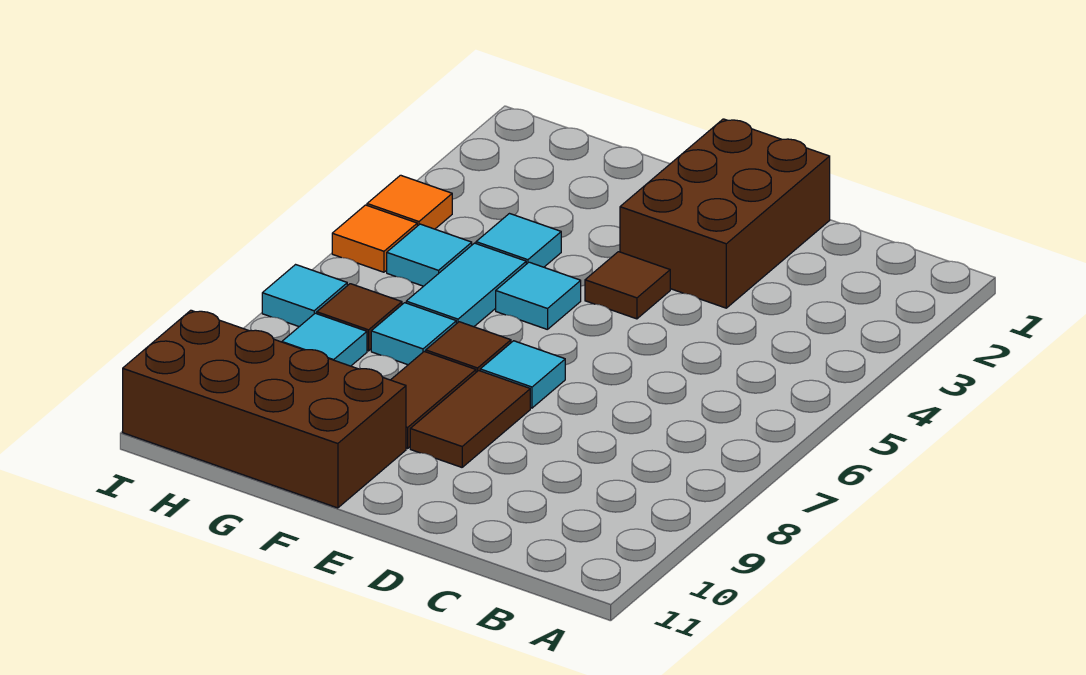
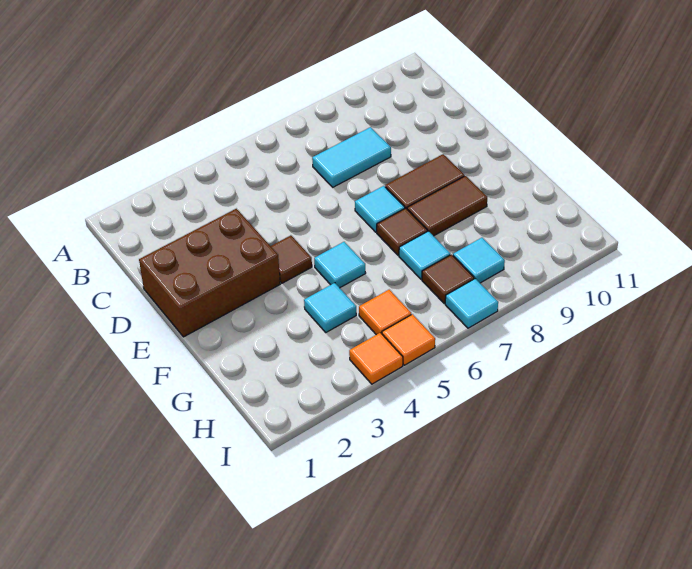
brown brick F10:I11 level 1 -> none
cyan tile G5:G6 level 1 -> cyan tile C7:C8 level 1
cyan tile H5 level 1 -> orange tile H5 level 1

